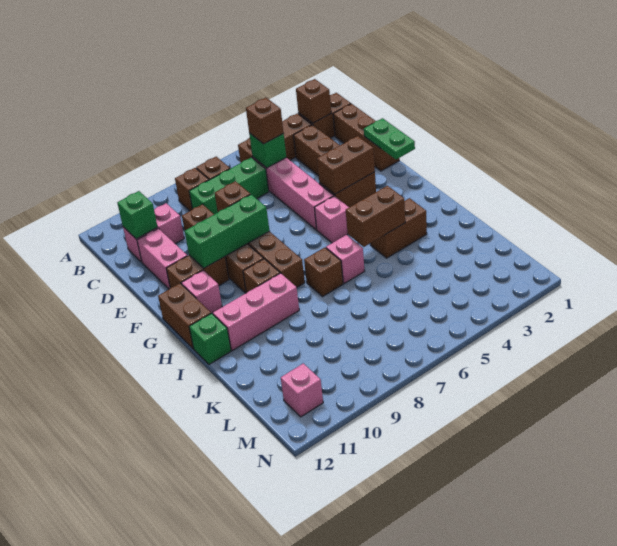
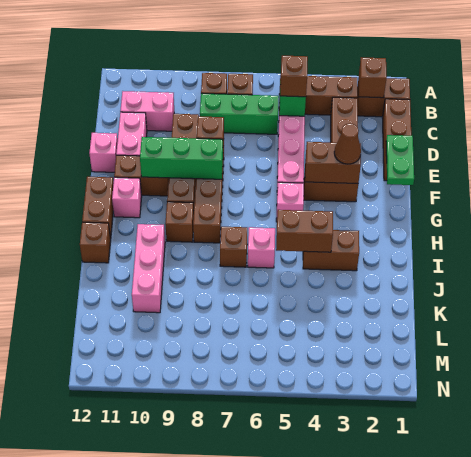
green brick C11 level 2 -> none
none -> brown cone F3 level 3
pink brick I9:I11 level 1 -> pink brick I10:K10 level 1
green brick I12 level 1 -> brown brick I12 level 1
pink brick M11 level 1 -> pink brick E12 level 1

